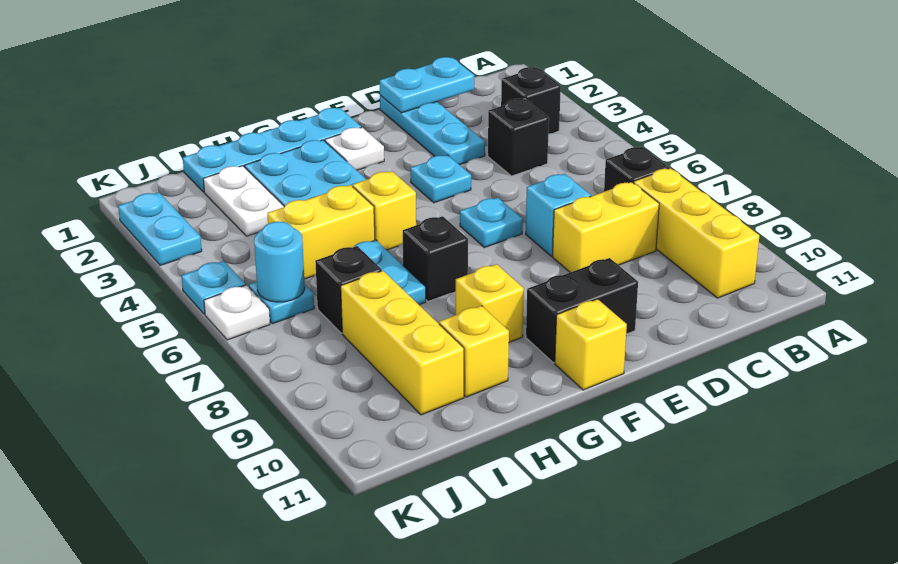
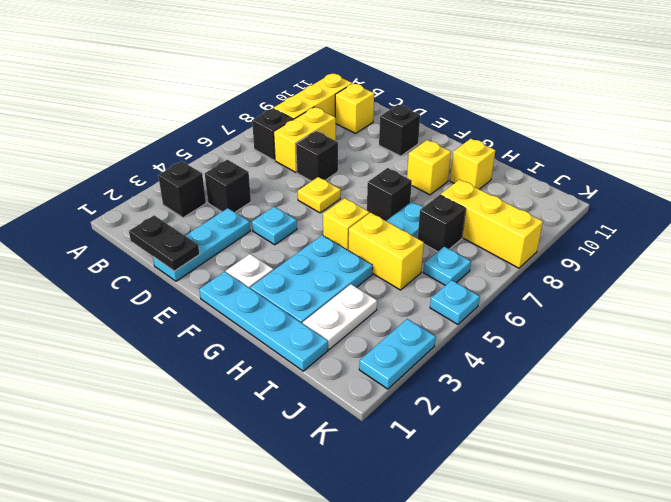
cyan plate C1:D1 level 2 -> black plate C1:D1 level 2
yellow brick C8:D8 level 1 -> yellow brick C7:C8 level 1
cyan brick D7 level 1 -> black brick D7 level 1
cyan plate E6 level 1 -> yellow plate E6 level 1
black brick E10:F10 level 1 -> black brick E10 level 1
yellow brick F11 level 1 -> yellow brick C10 level 1
yellow brick I8:I10 level 1 -> yellow brick I8:K8 level 1
cyan round brick J6 level 2 -> none
white plate K6 level 1 -> none

